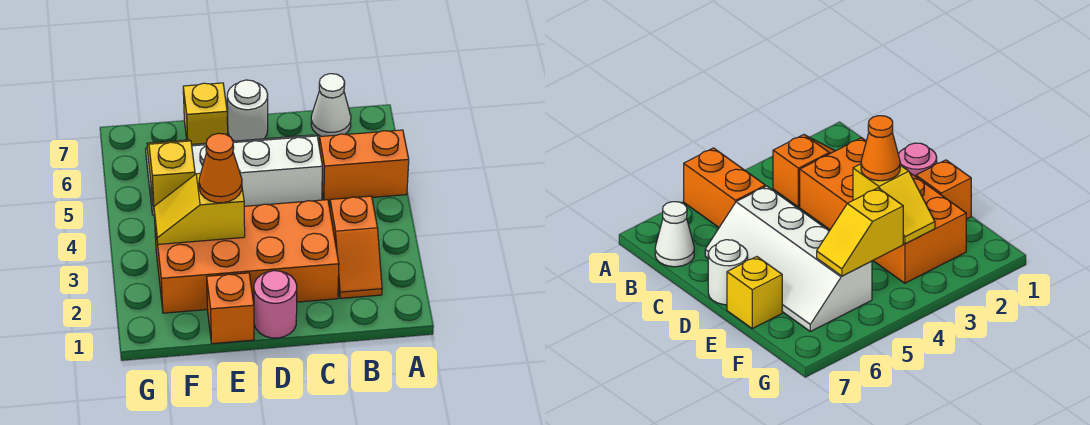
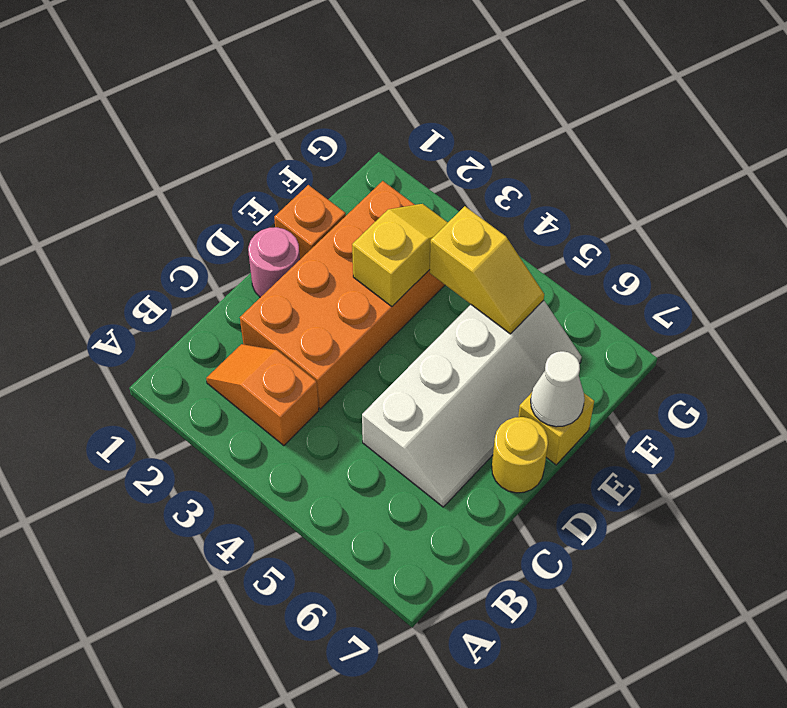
orange brick A5:B5 level 1 -> none
white cone B7 level 1 -> white cone E7 level 2
white round brick D7 level 1 -> yellow round brick D7 level 1
orange cone E3 level 3 -> none

